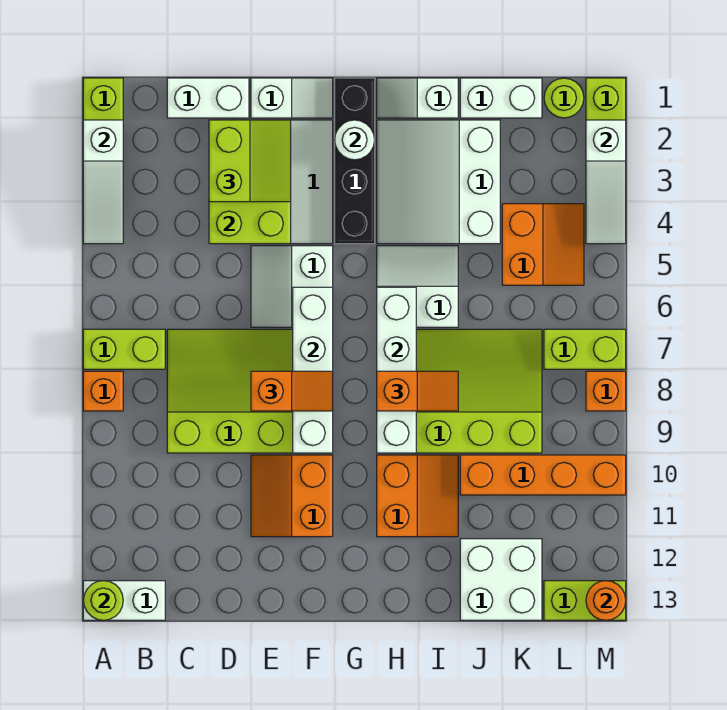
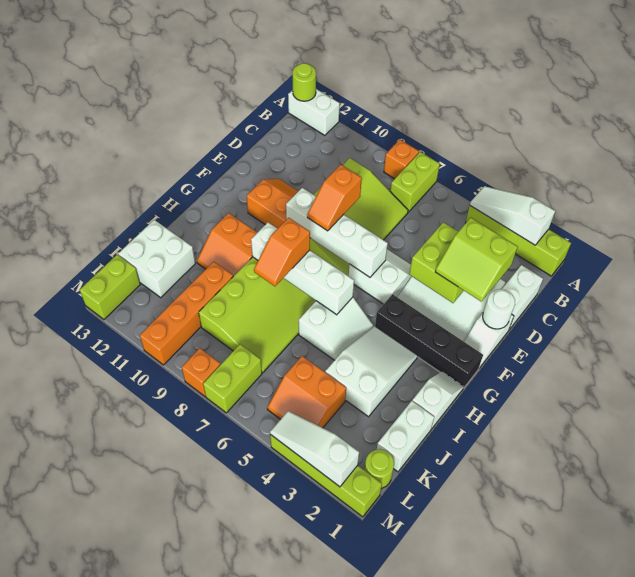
white brick A13:B13 level 1 -> white brick A12:A13 level 1
white round brick G2 level 2 -> white round brick E1 level 2
white slope H2:J4 level 1 top J -> white slope H3:J4 level 1 top J
orange round brick M13 level 2 -> none

